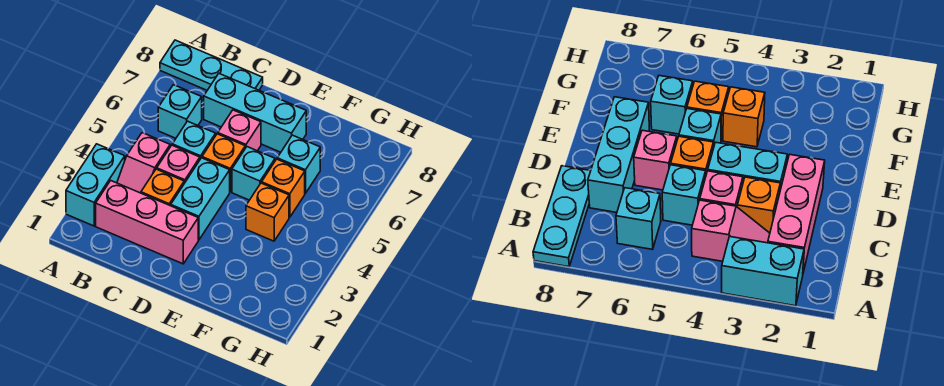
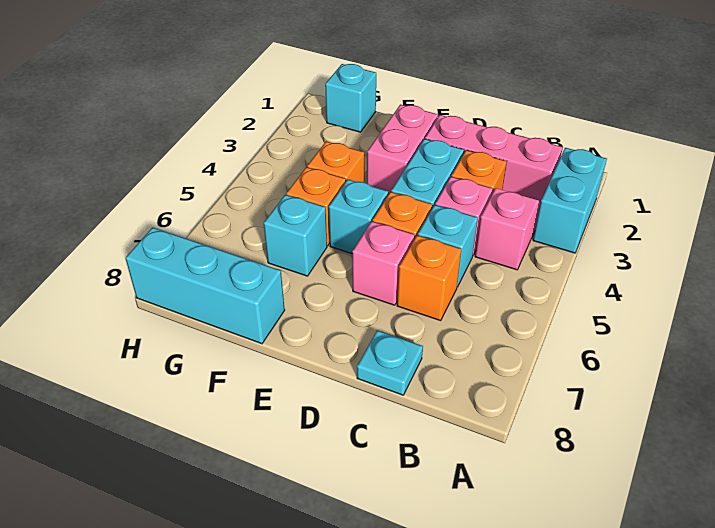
cyan plate A8:C8 level 1 -> cyan plate C8 level 1
cyan brick B6 level 1 -> cyan brick G1 level 1
none -> orange brick C6 level 1
cyan brick C7:E7 level 1 -> cyan brick F8:H8 level 1
none -> pink brick E2:E3 level 1

